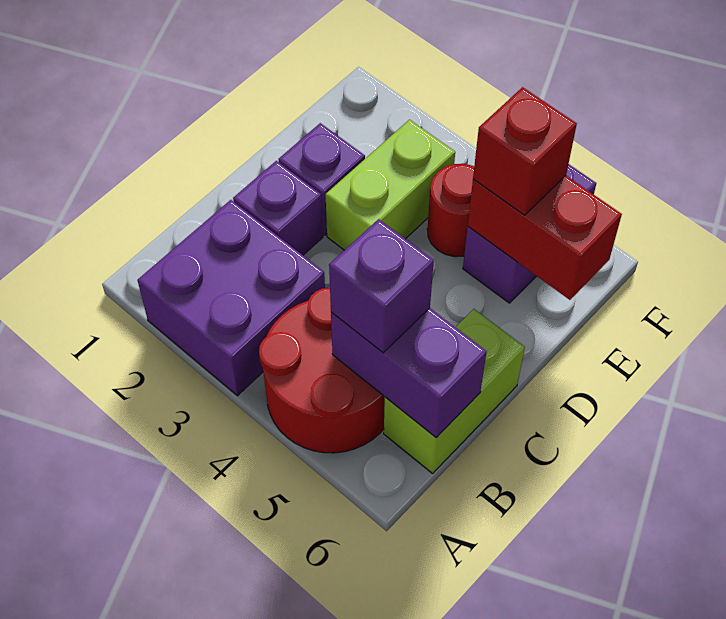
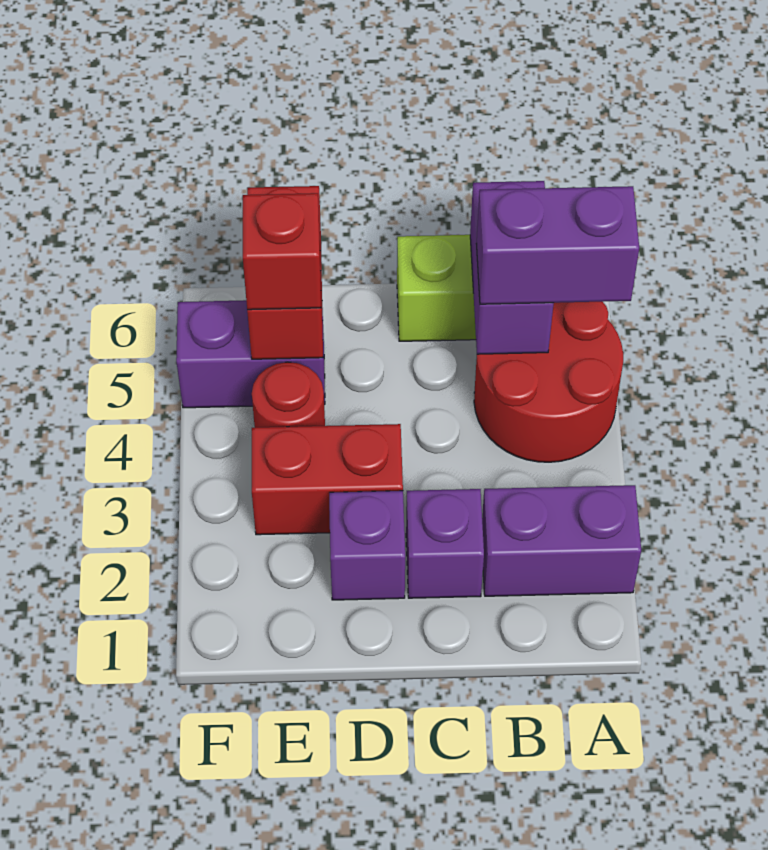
purple brick A2:B3 level 1 -> purple brick A2:B2 level 1
purple brick B5 level 3 -> purple brick A5:B5 level 3
lime brick D3:E3 level 1 -> red brick D3:E3 level 1

